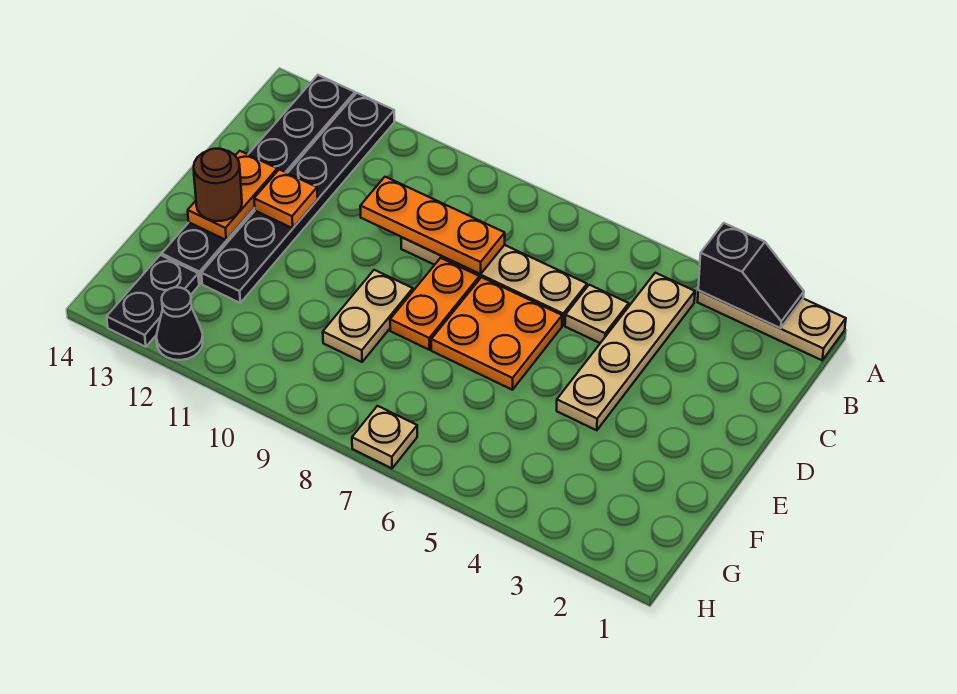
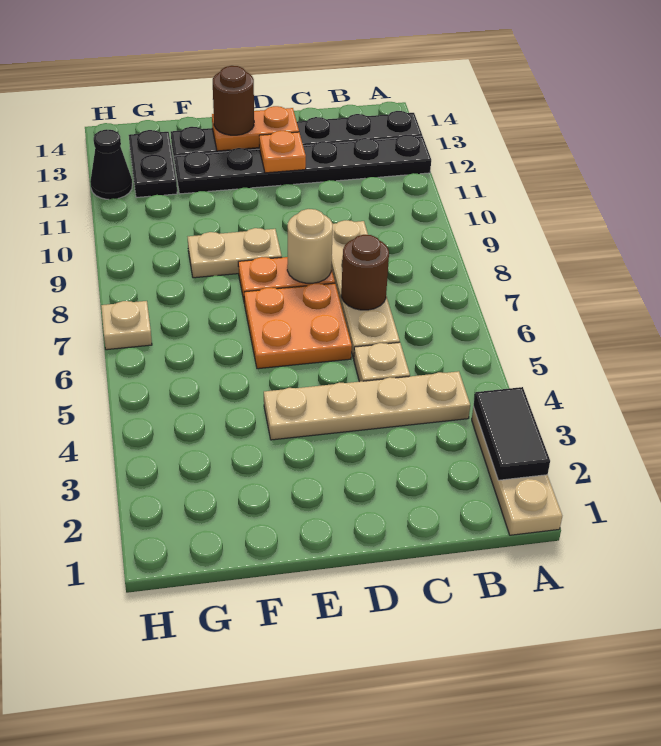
black slope A2:A3 level 2 top 3 -> black tile A2:A3 level 2
none -> brown round brick C7 level 2
orange plate C8:C10 level 2 -> none
none -> tan round brick D8 level 2
black plate G13:H13 level 1 -> black plate G12:G13 level 1

